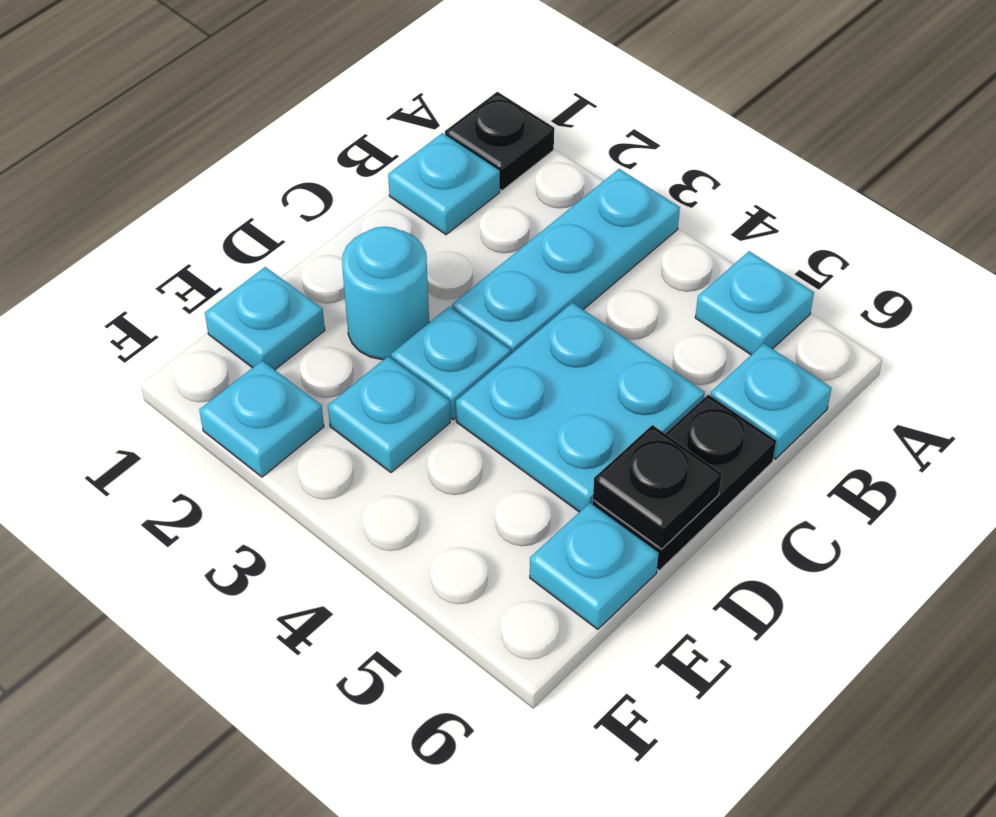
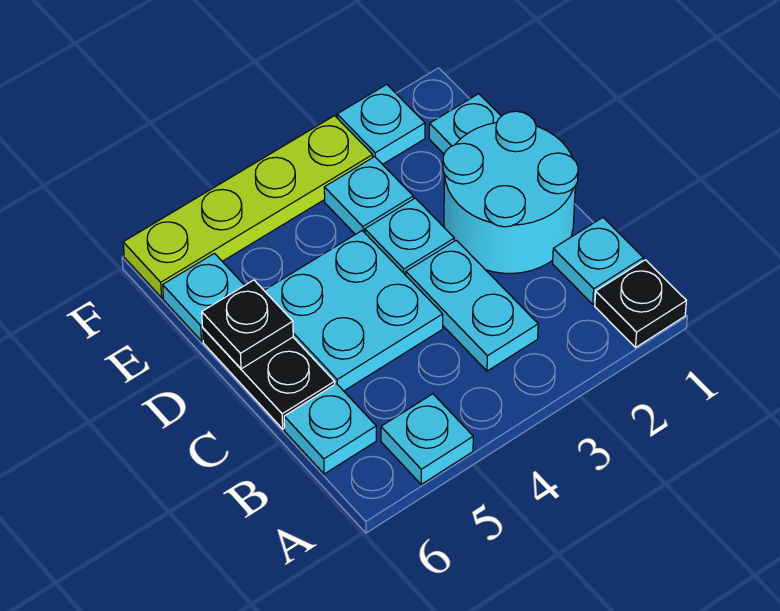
cyan plate A3:C3 level 1 -> cyan plate B3:C3 level 1
cyan round brick D2 level 1 -> cyan round brick C1:D2 level 1
none -> lime plate F3:F6 level 1

